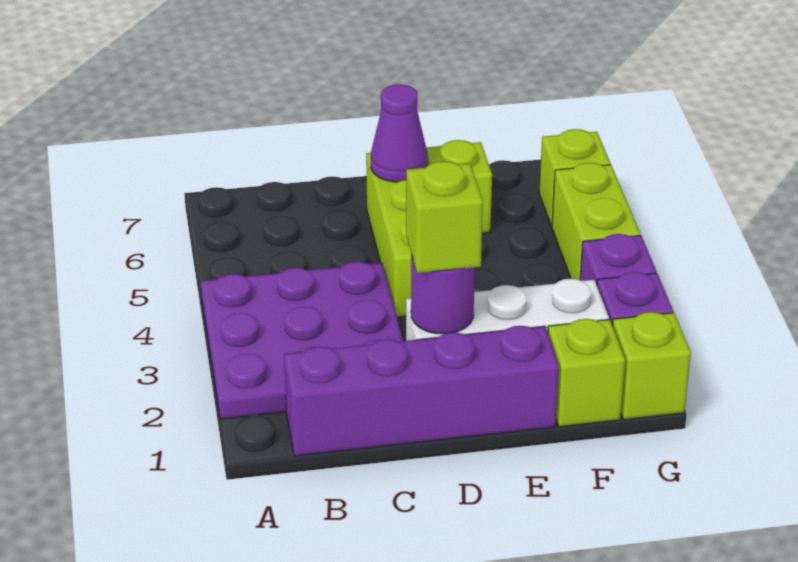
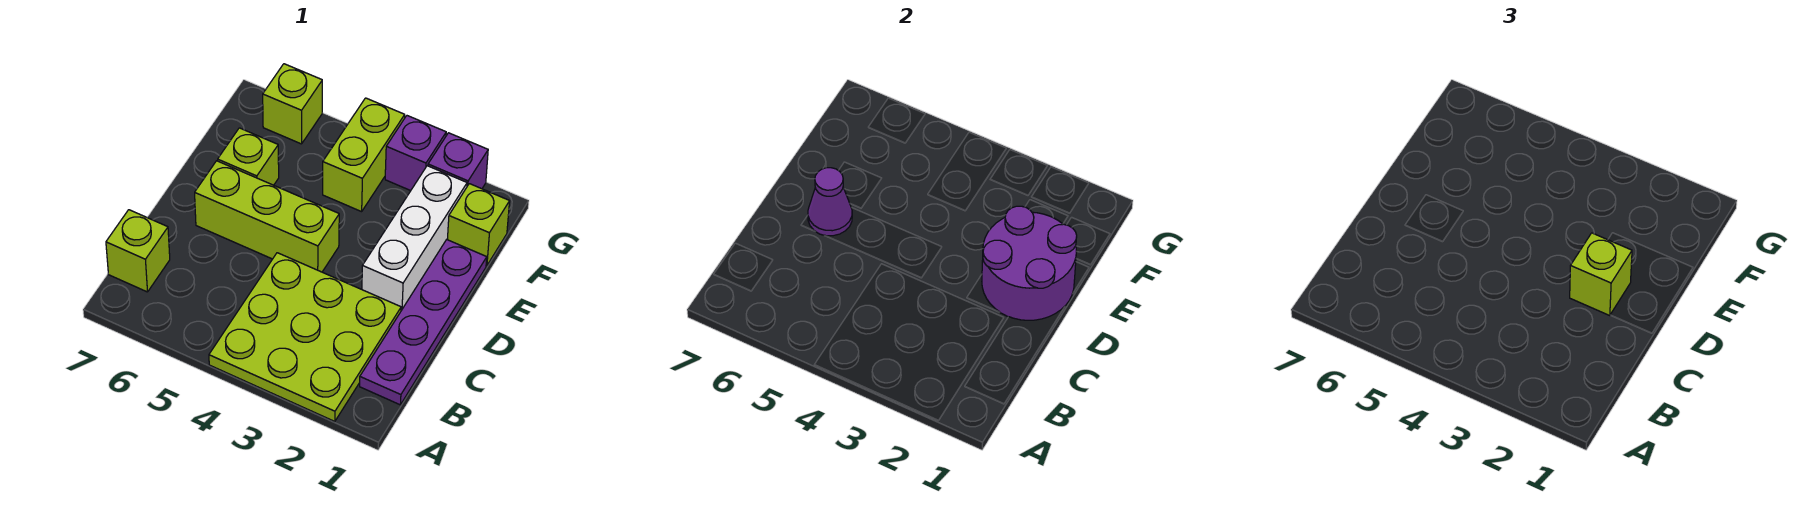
purple plate A2:C4 level 1 -> lime plate A2:C4 level 1
purple brick B1:E1 level 1 -> purple plate B1:E1 level 1
purple round brick D2 level 2 -> purple round brick D1:E2 level 2
lime brick G1 level 1 -> lime brick B7 level 1
lime brick G4:G5 level 1 -> lime brick F4:G4 level 1

